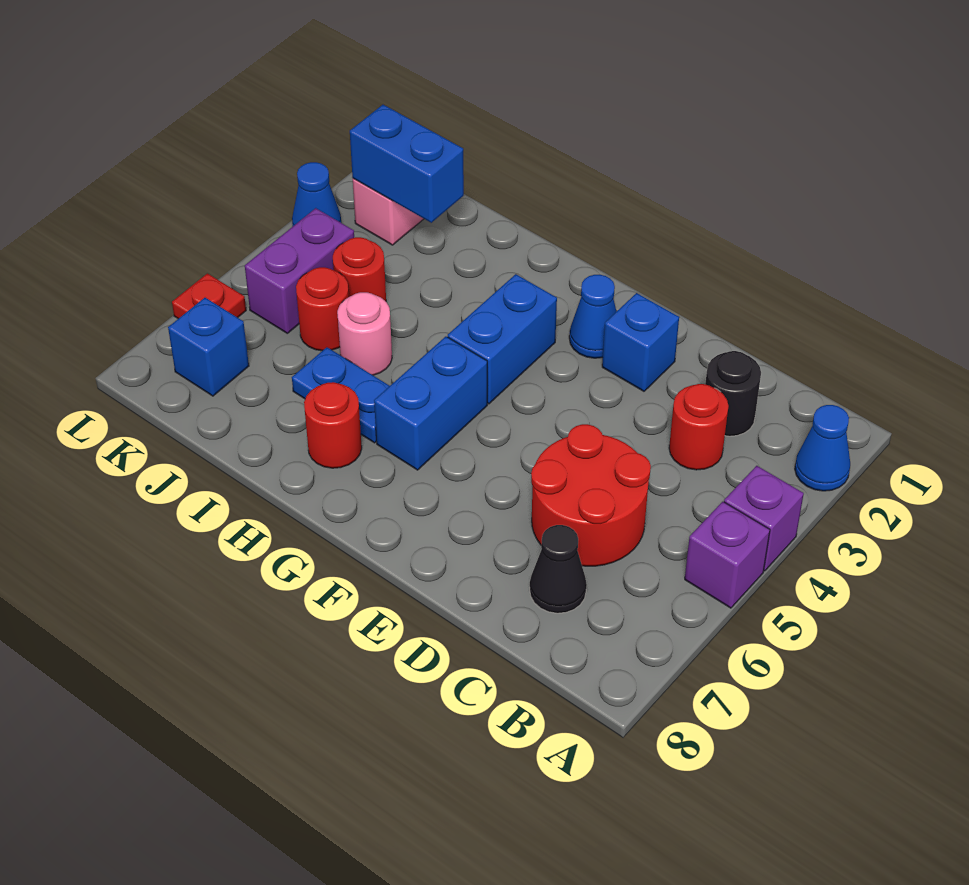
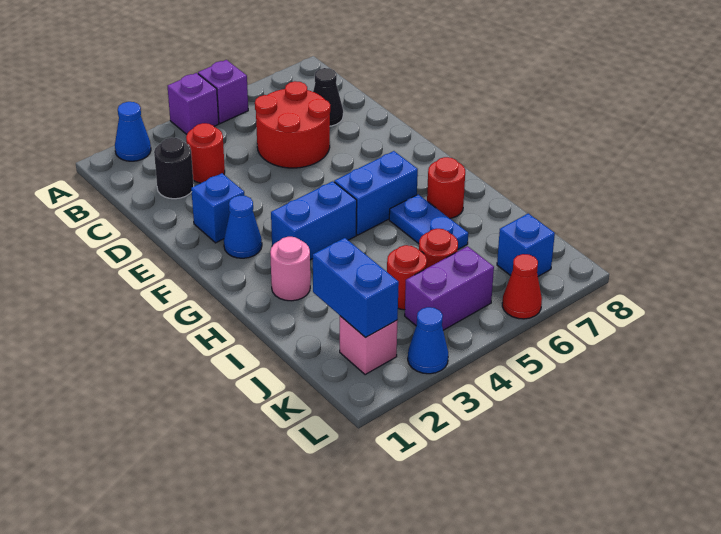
pink round brick I5 level 1 -> pink round brick H2 level 1
red plate L6 level 1 -> red cone L6 level 1

